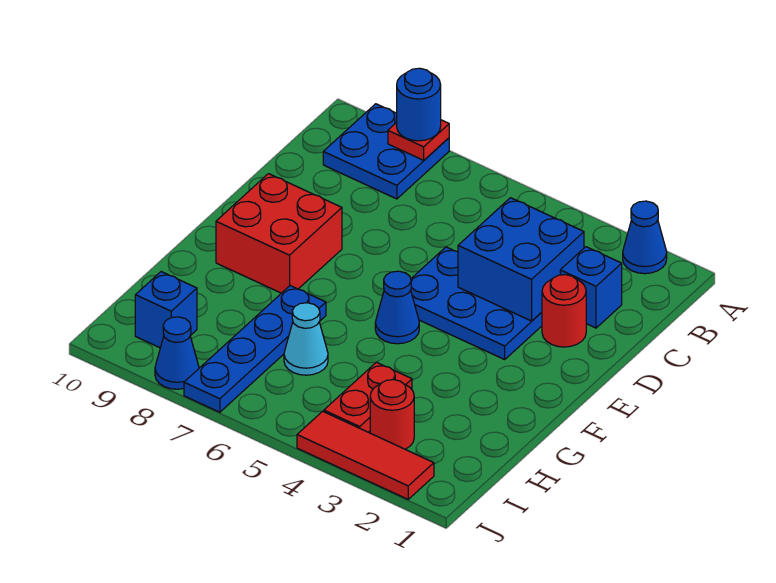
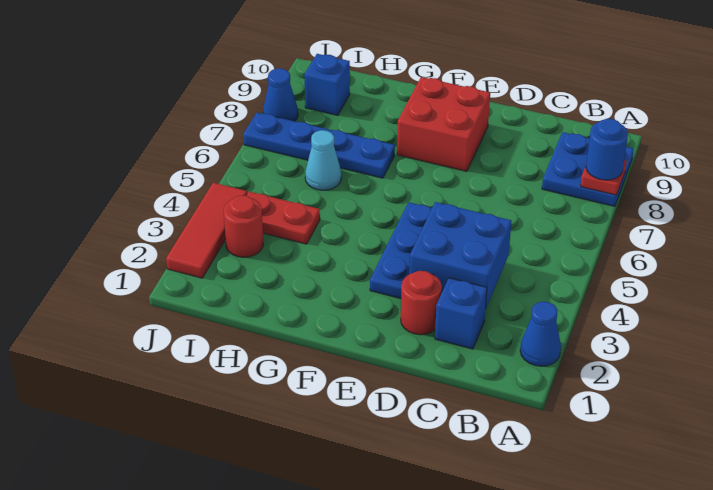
blue cone F5 level 1 -> none

